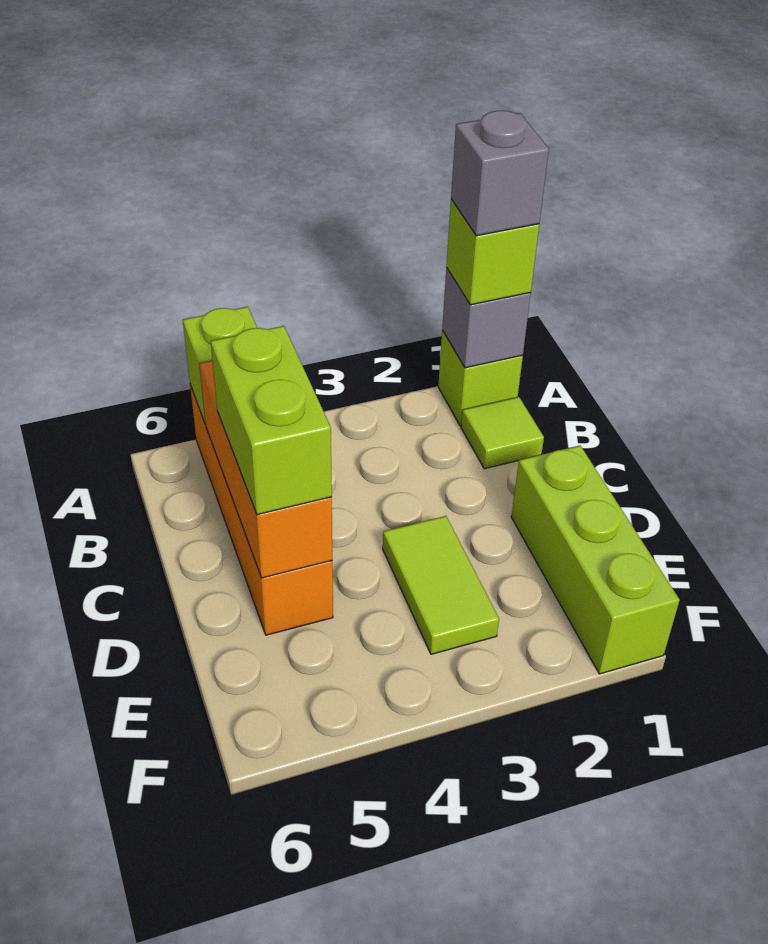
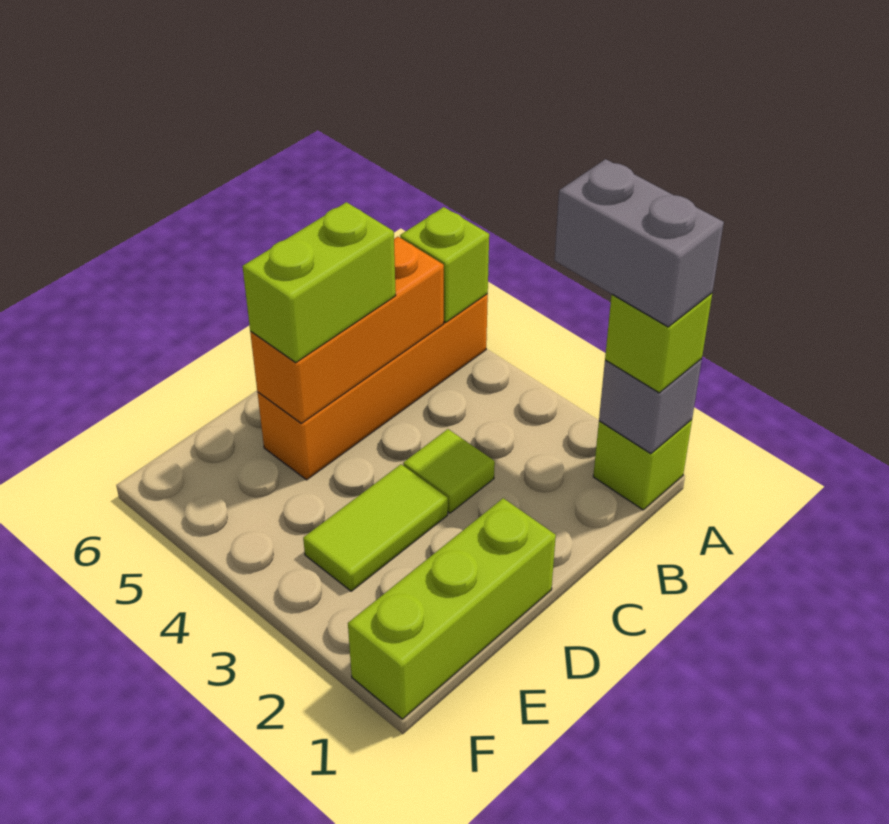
grey brick A1 level 4 -> grey brick A1:A2 level 4
lime tile B1 level 1 -> lime tile C3 level 1

